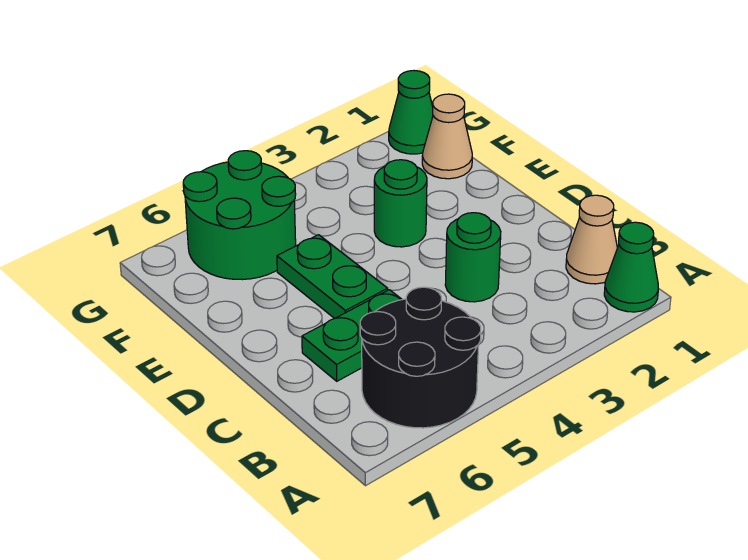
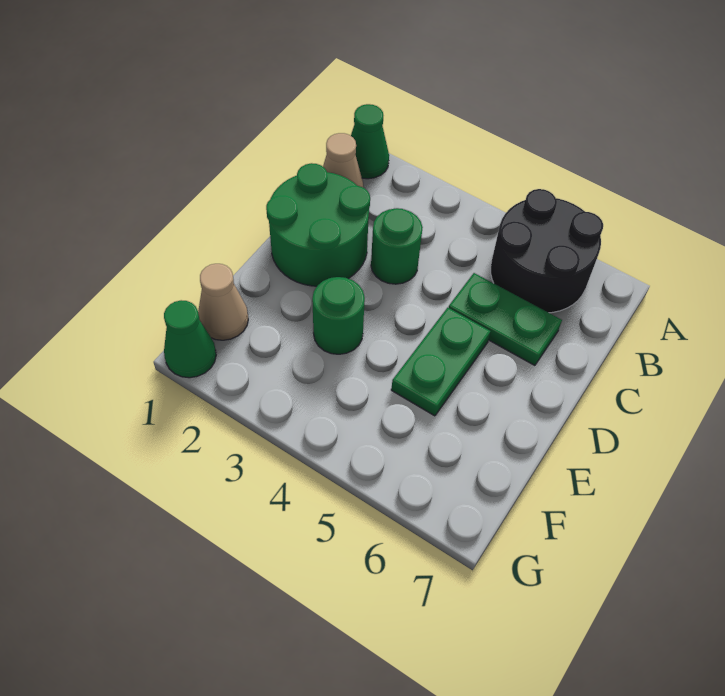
green round brick F5:G6 level 1 -> green round brick C1:D2 level 1

